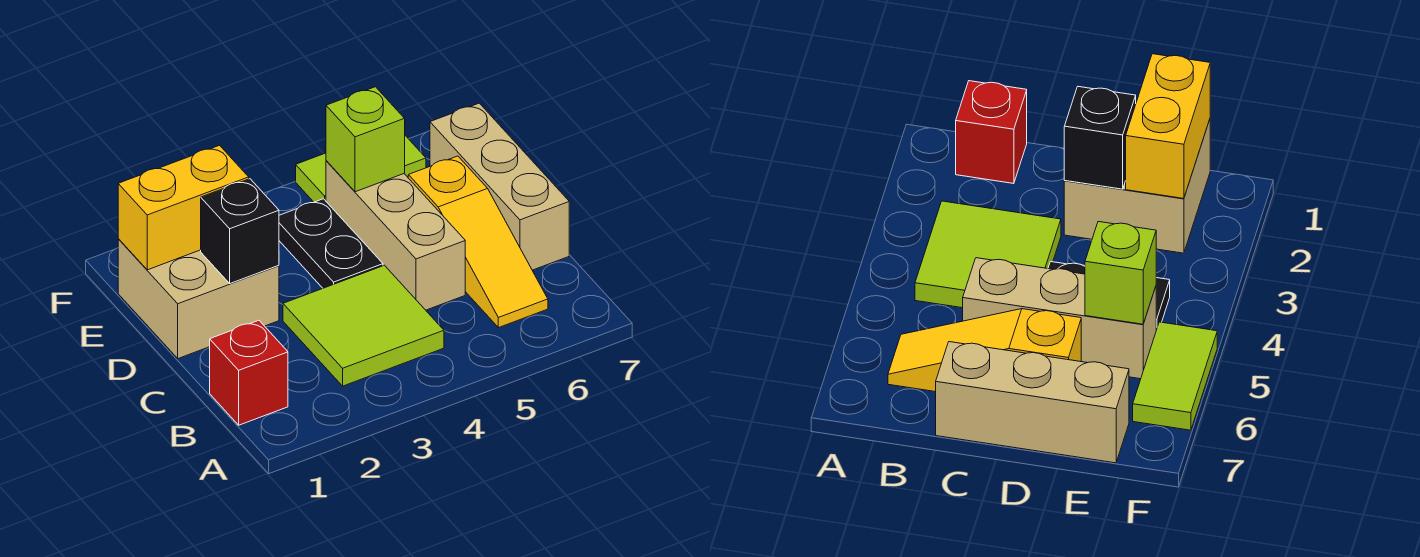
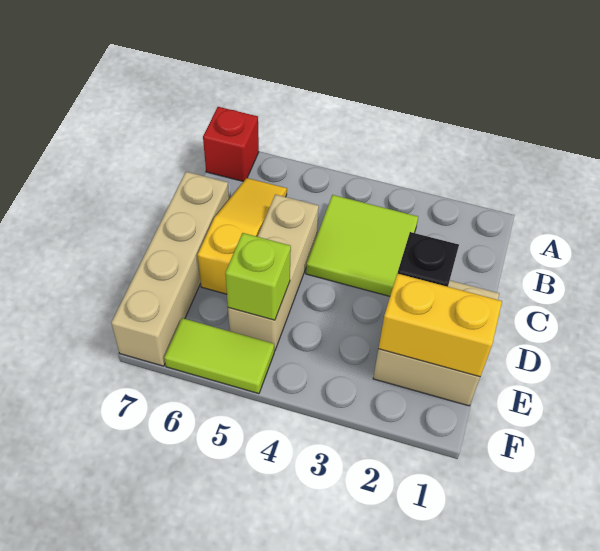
red brick B1 level 1 -> red brick A7 level 1
tan brick C7:E7 level 1 -> tan brick C7:F7 level 1
black plate D4:E4 level 1 -> none

